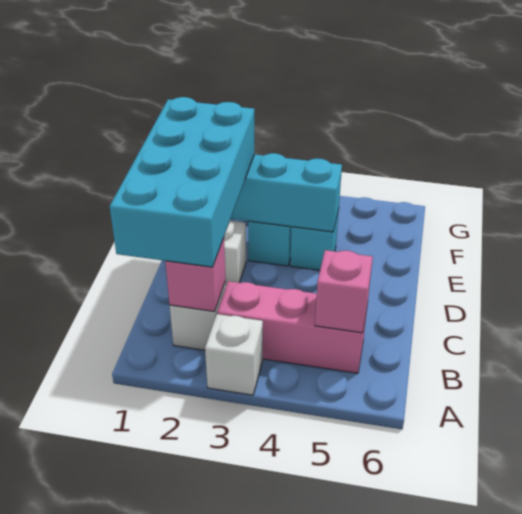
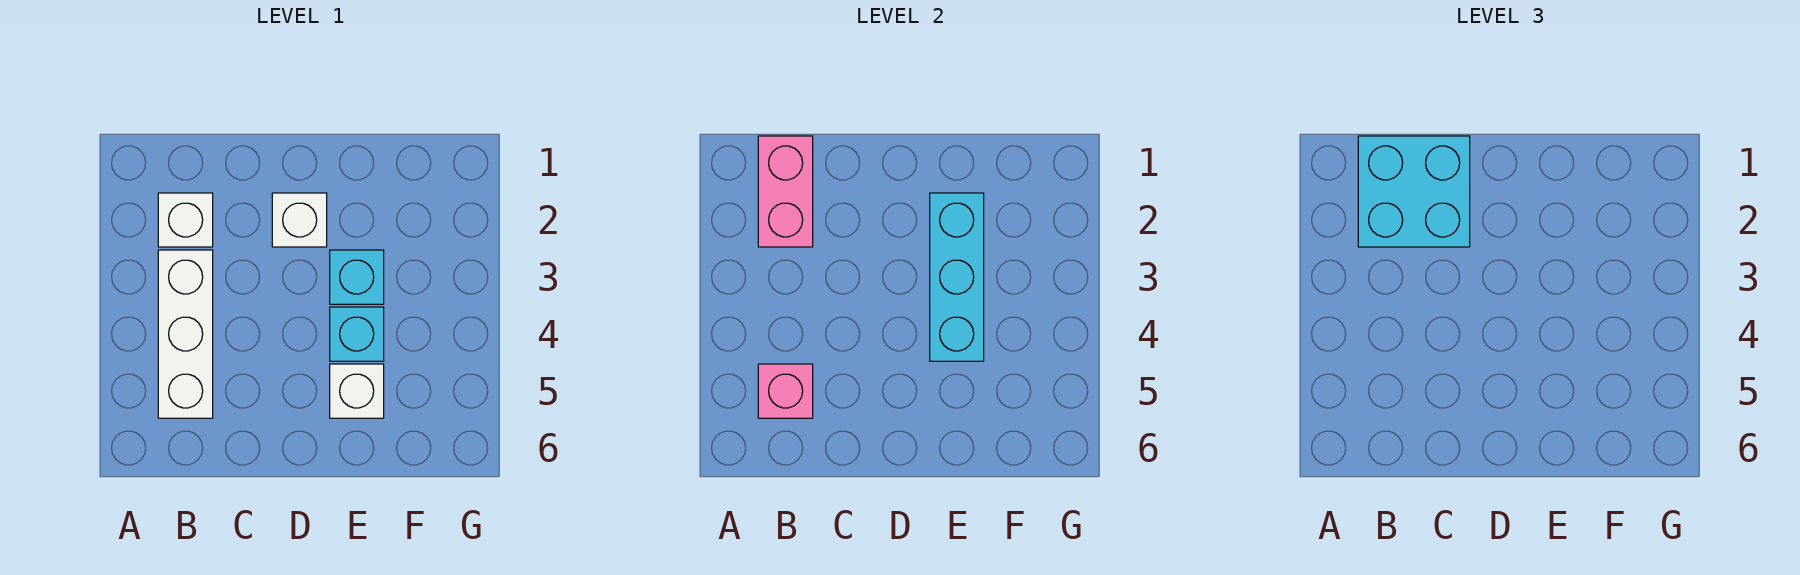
white brick A3 level 1 -> white brick E5 level 1
cyan brick B1:E2 level 3 -> cyan brick B1:C2 level 3
pink brick B2 level 2 -> pink brick B1:B2 level 2
pink brick B3:B5 level 1 -> white brick B3:B5 level 1

